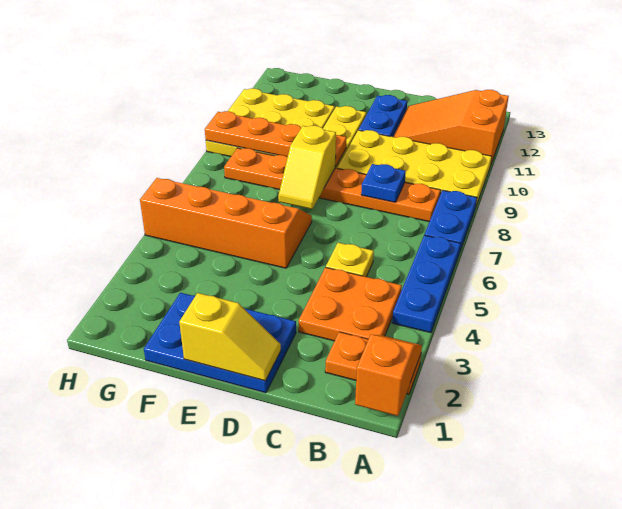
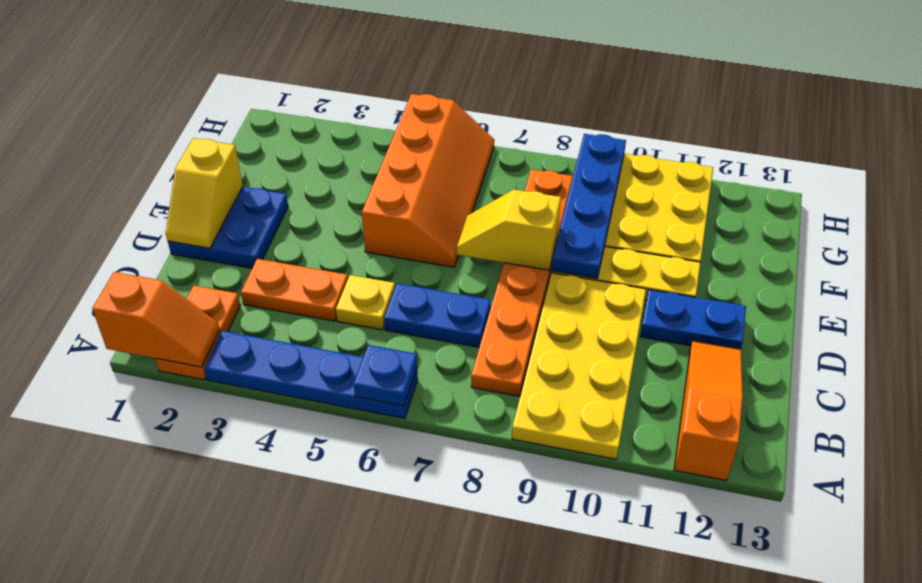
blue plate A4:A6 level 1 -> blue plate A3:A6 level 1
blue plate A7:A8 level 1 -> blue plate C6:C7 level 1
orange slope A11:C12 level 1 top A -> orange slope A12:C12 level 1 top A
orange plate B3:C4 level 1 -> orange plate C3:C4 level 1
blue plate C8 level 2 -> blue plate A6 level 2
blue plate D1:F2 level 1 -> blue plate D1:E2 level 1
orange plate E9:H9 level 2 -> blue plate E9:H9 level 2

